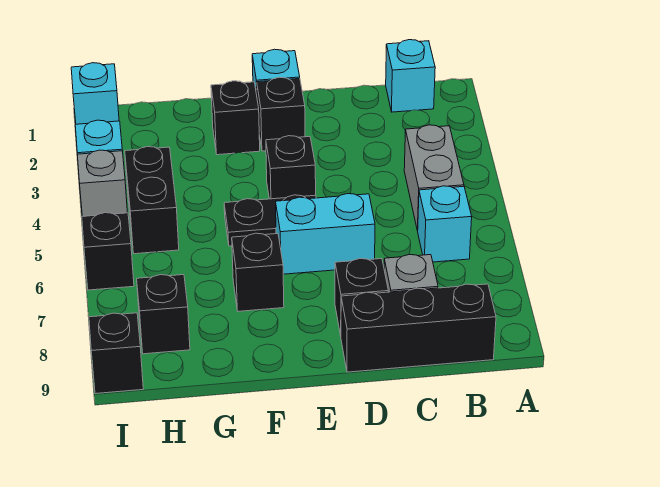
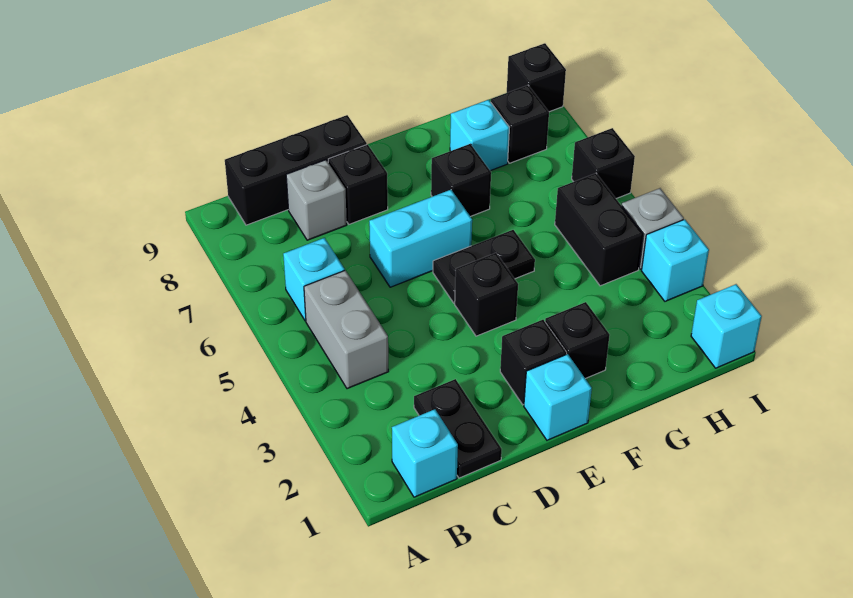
none -> black plate C1:C2 level 1
none -> cyan brick G8 level 1

